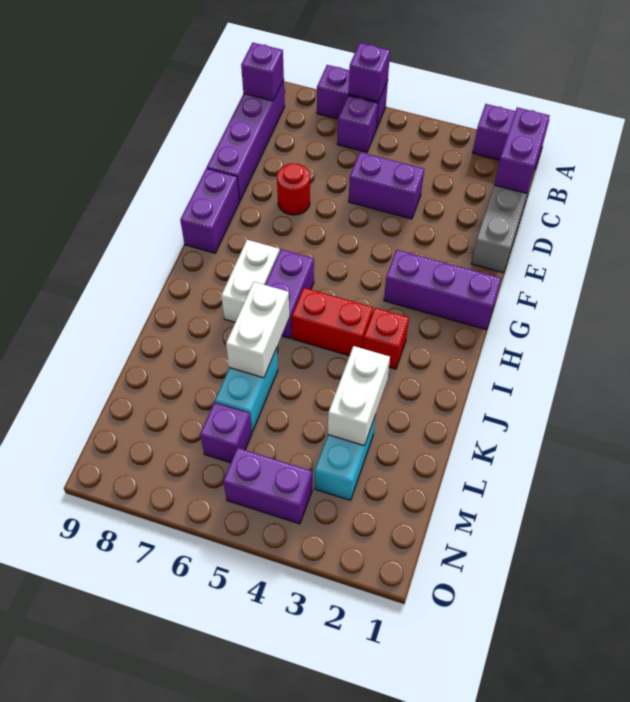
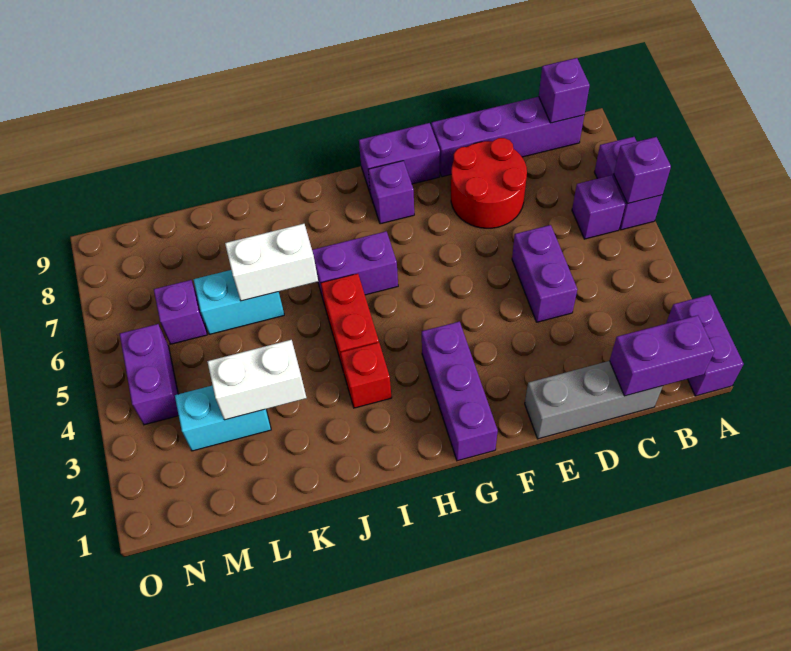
red round brick E7 level 1 -> red round brick D7:E8 level 1
none -> purple brick G8 level 1
white brick H7:I7 level 1 -> none

